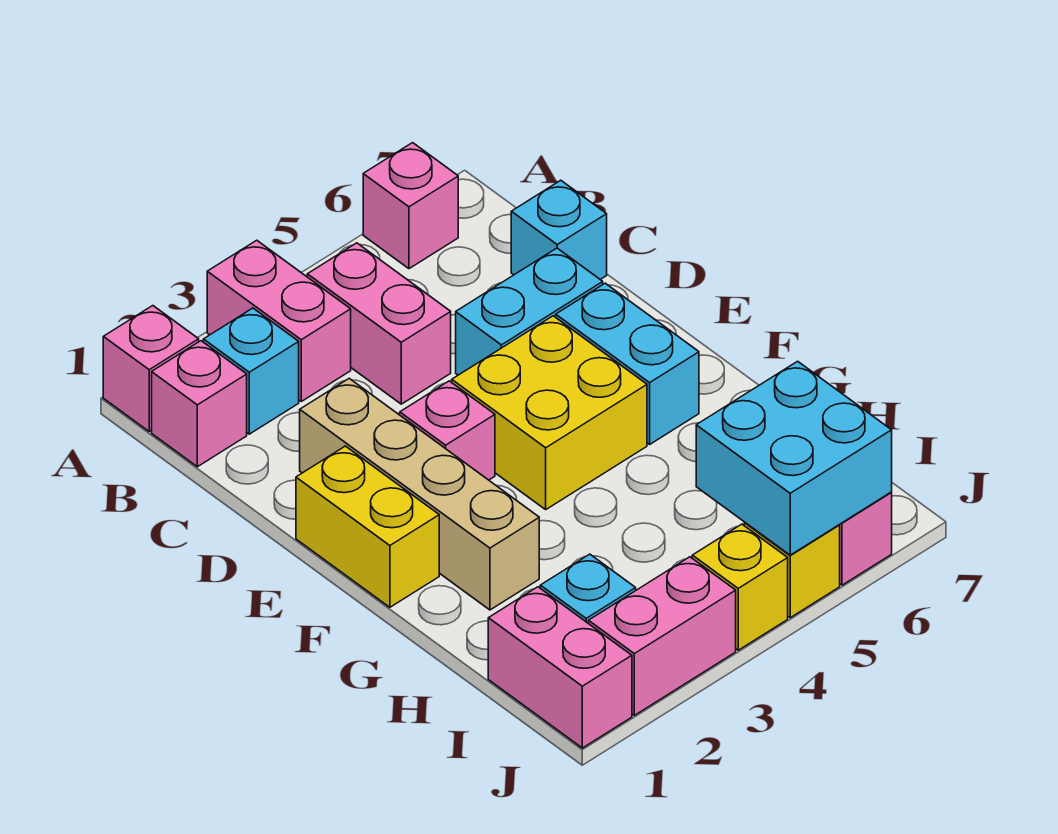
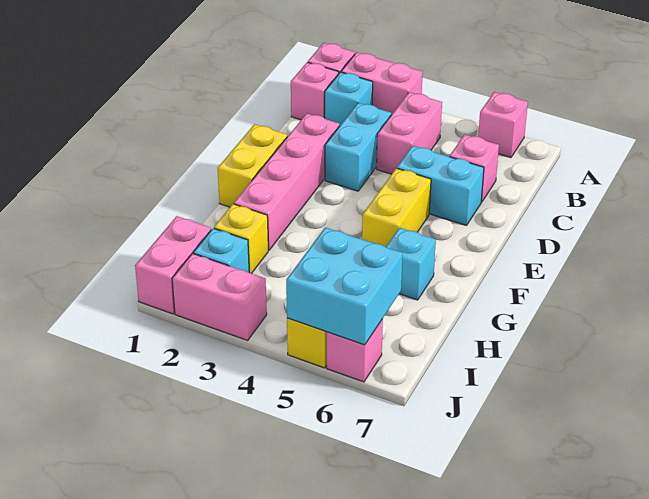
pink brick A3:B3 level 1 -> pink brick A2:A3 level 1
cyan brick C7 level 1 -> cyan brick G6 level 1
tan brick D2:G2 level 1 -> pink brick D2:G2 level 1
pink brick E3 level 1 -> pink brick C6 level 1
yellow brick E4:F5 level 1 -> yellow brick E5:F5 level 1
cyan brick E6:F6 level 1 -> cyan brick C3:D3 level 1
yellow brick J4 level 1 -> yellow brick H2 level 1

